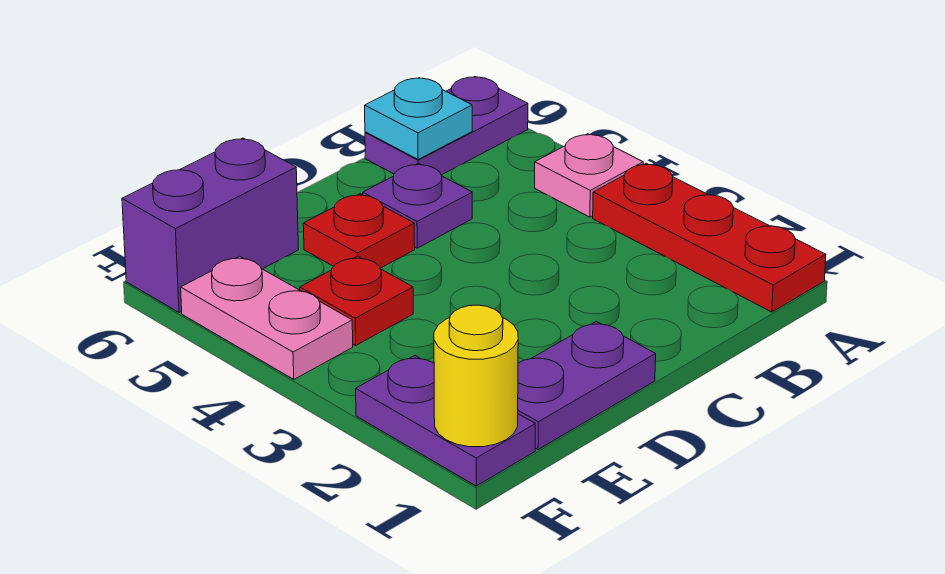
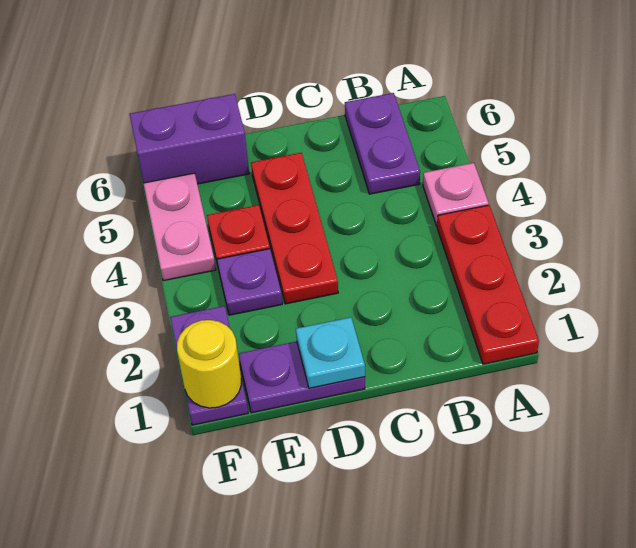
purple plate A6:B6 level 1 -> purple plate B5:B6 level 1
cyan plate B6 level 2 -> cyan plate D1 level 2
purple plate C5 level 1 -> purple plate E3 level 1
red plate D5 level 1 -> red plate D3:D5 level 1

